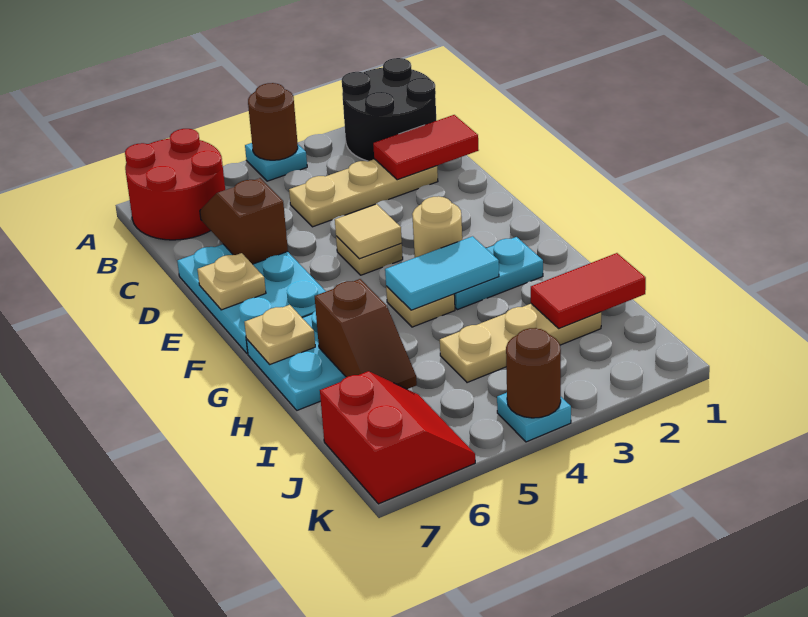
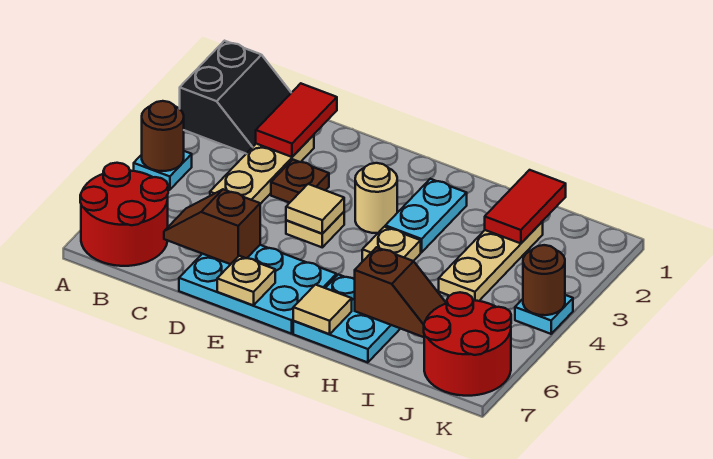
black round brick A1:B2 level 1 -> black slope A1:B2 level 1 top A
none -> brown plate D3 level 1
cyan tile G3:G4 level 2 -> none
tan plate G7 level 2 -> tan tile G7 level 2
red slope J6:K7 level 1 top 7 -> red round brick J6:K7 level 1

